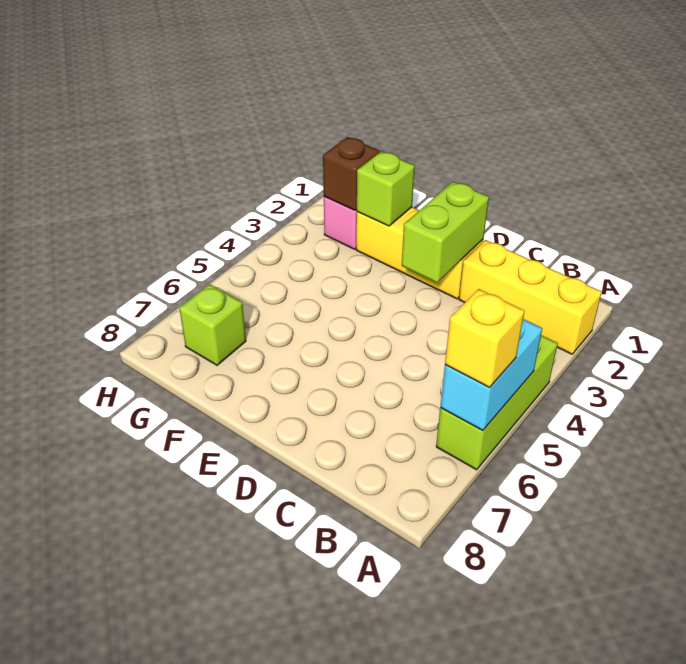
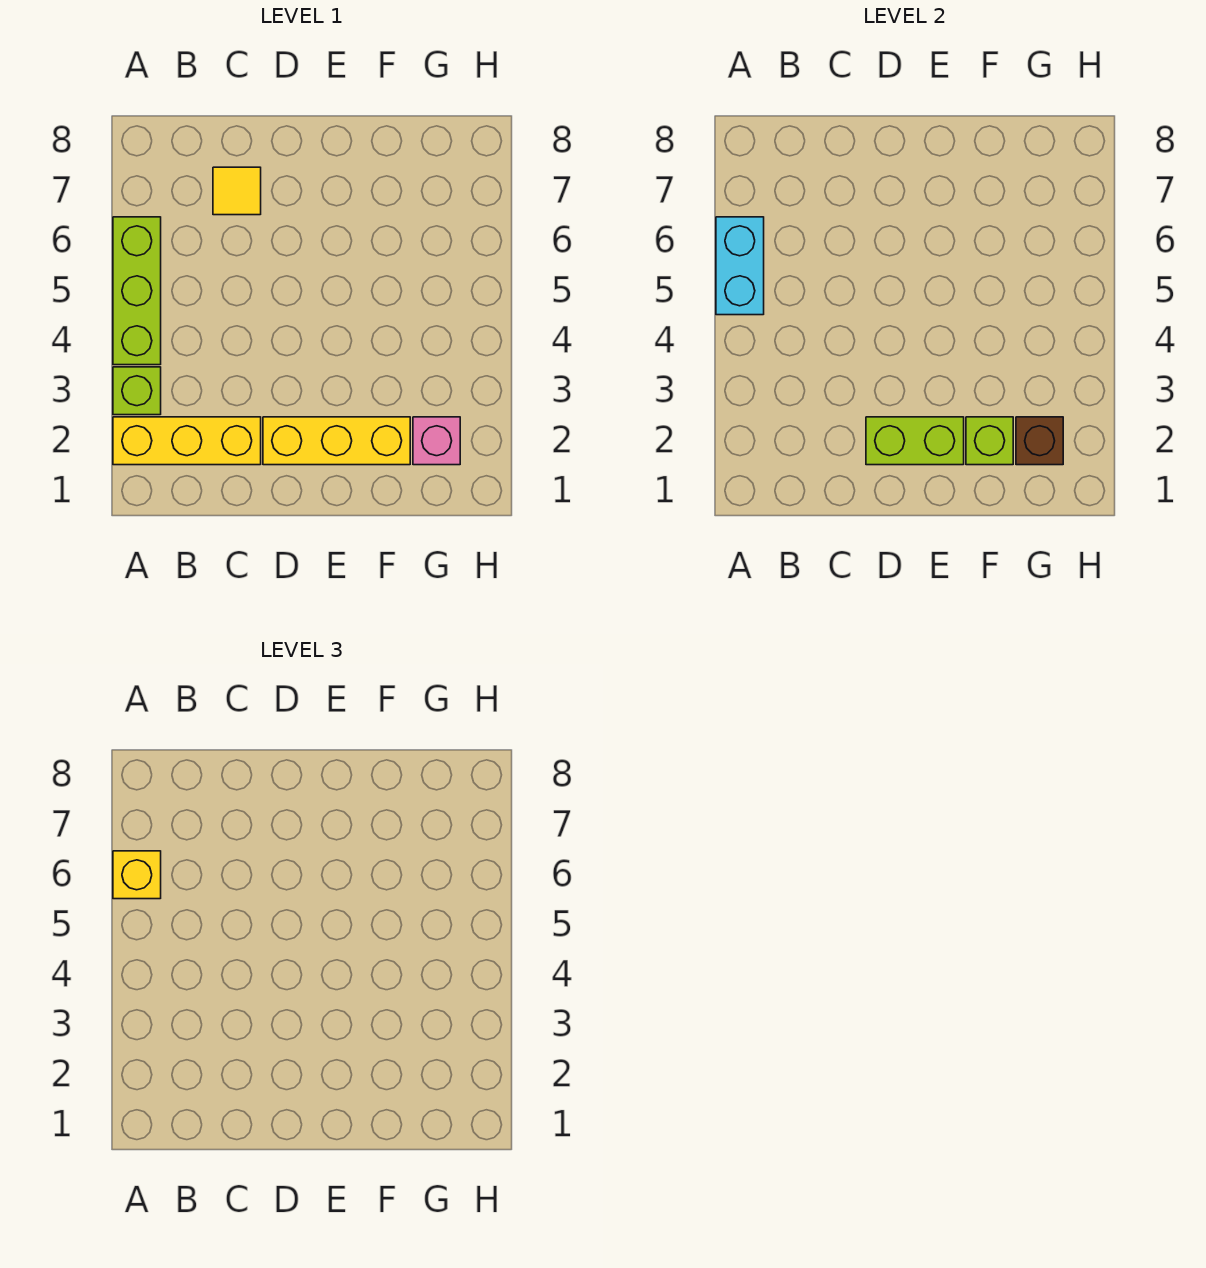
none -> yellow tile C7 level 1
lime brick D2:D3 level 2 -> lime brick D2:E2 level 2
lime brick G7 level 1 -> lime brick A3 level 1

